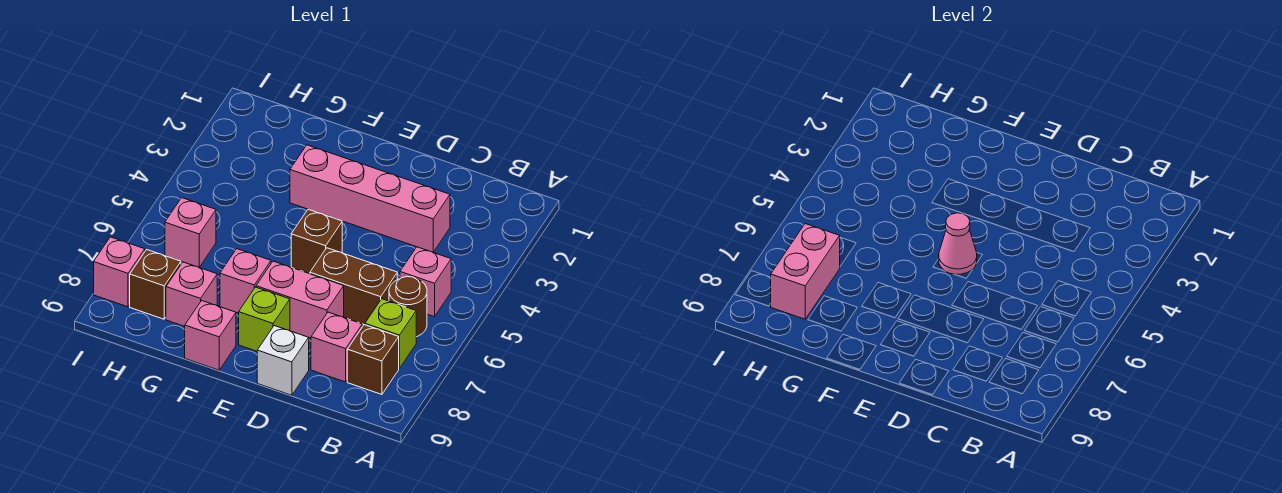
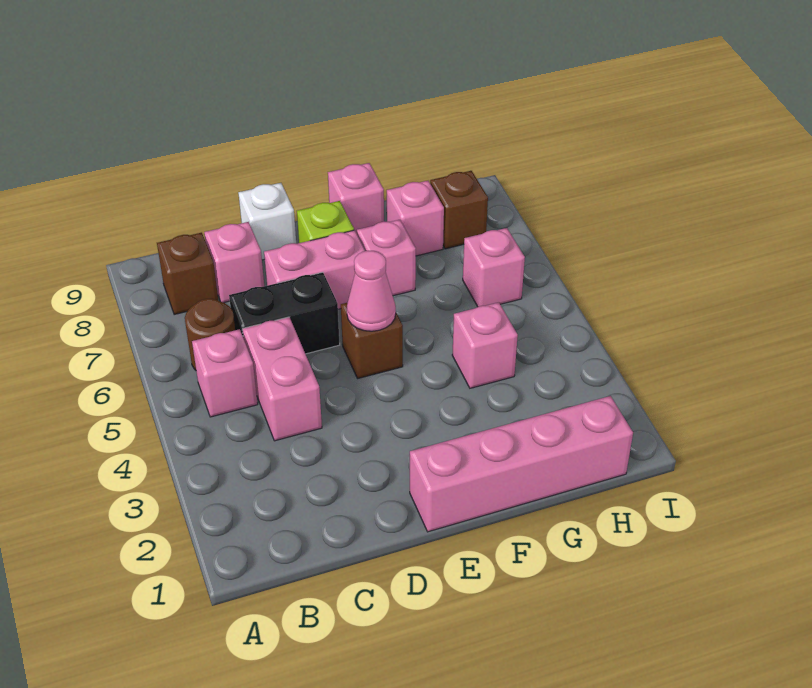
lime brick B7 level 1 -> none
pink brick C3:F3 level 1 -> pink brick E1:H1 level 1
brown brick C6:D6 level 1 -> black brick C6:D6 level 1
pink brick H7:H8 level 2 -> pink brick C4:C5 level 1
pink brick I8 level 1 -> pink brick G4 level 1

